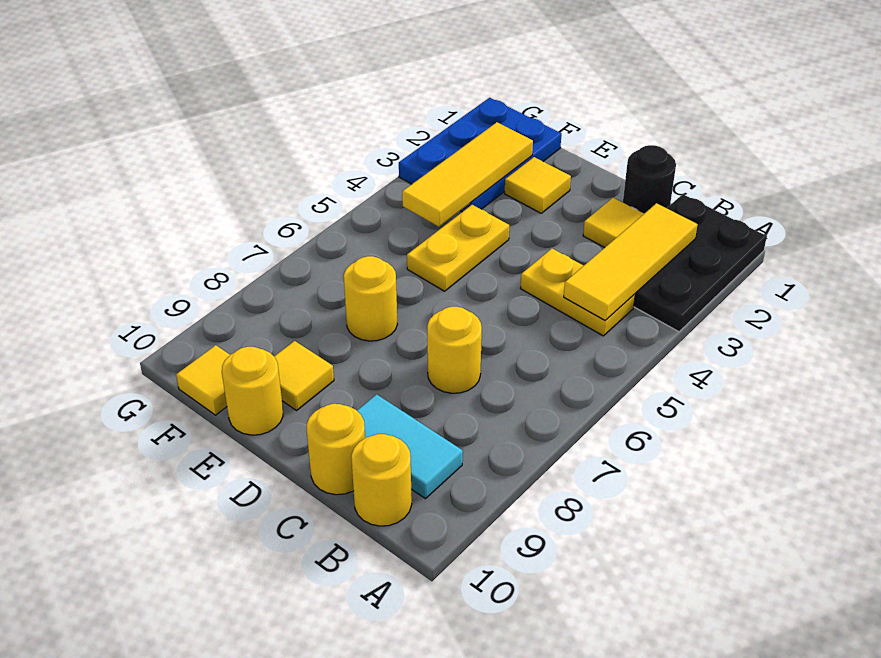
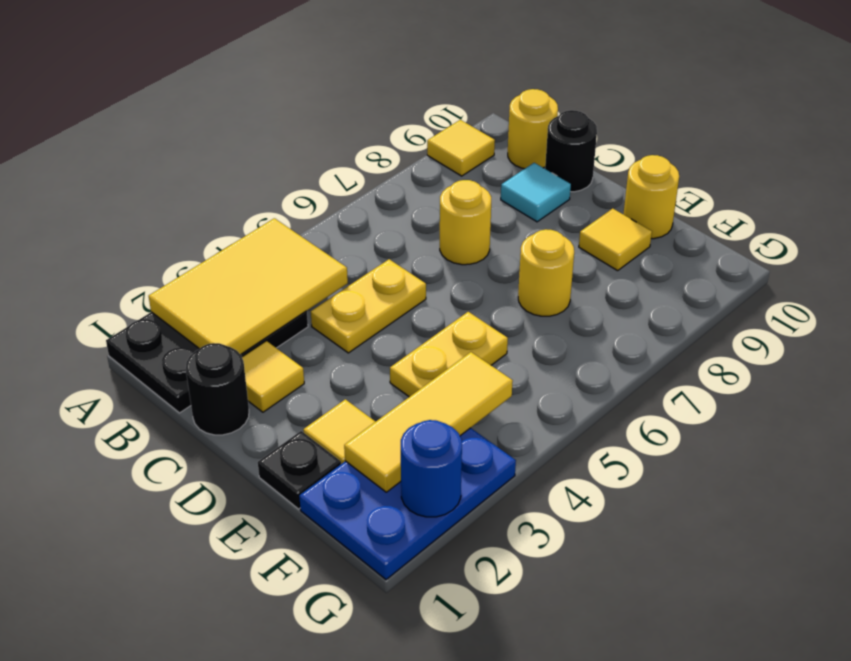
yellow tile B2:B4 level 2 -> yellow tile A2:B4 level 2
yellow plate B4:C4 level 1 -> yellow plate C4:C5 level 1
cyan tile B9:C9 level 1 -> cyan tile C9 level 1
yellow round brick C10 level 1 -> black round brick C10 level 1
none -> black plate E1 level 1
yellow tile F10 level 1 -> yellow tile A9 level 1
none -> blue round brick G2 level 2

